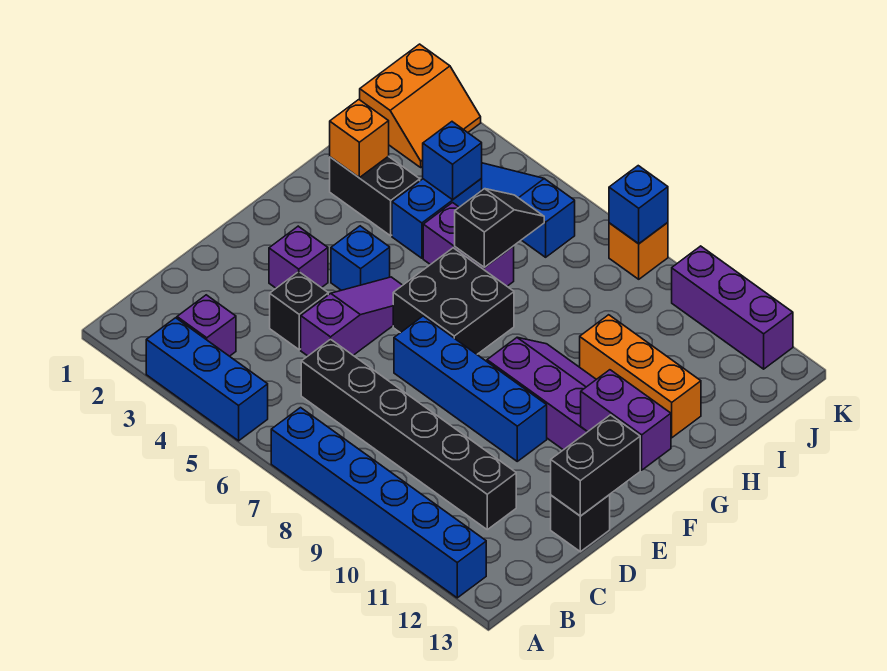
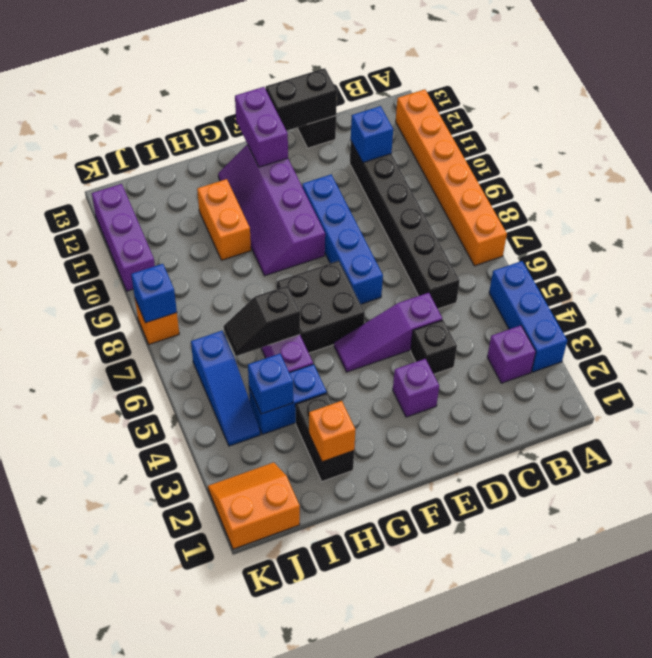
blue brick A7:A12 level 1 -> orange brick A7:A12 level 1
blue brick F4 level 1 -> blue brick C11 level 2
orange brick H10:H12 level 1 -> orange brick H10:H11 level 1

